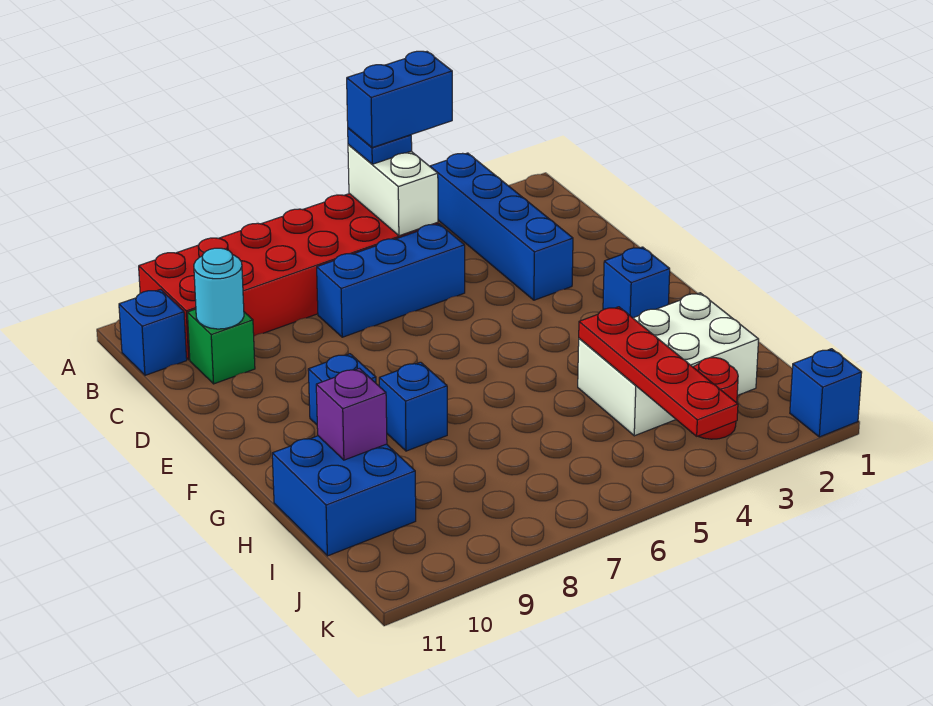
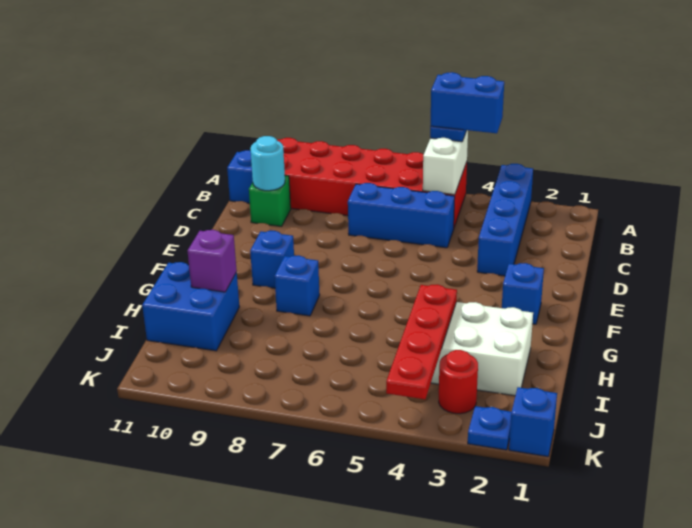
none -> blue plate K2 level 1

